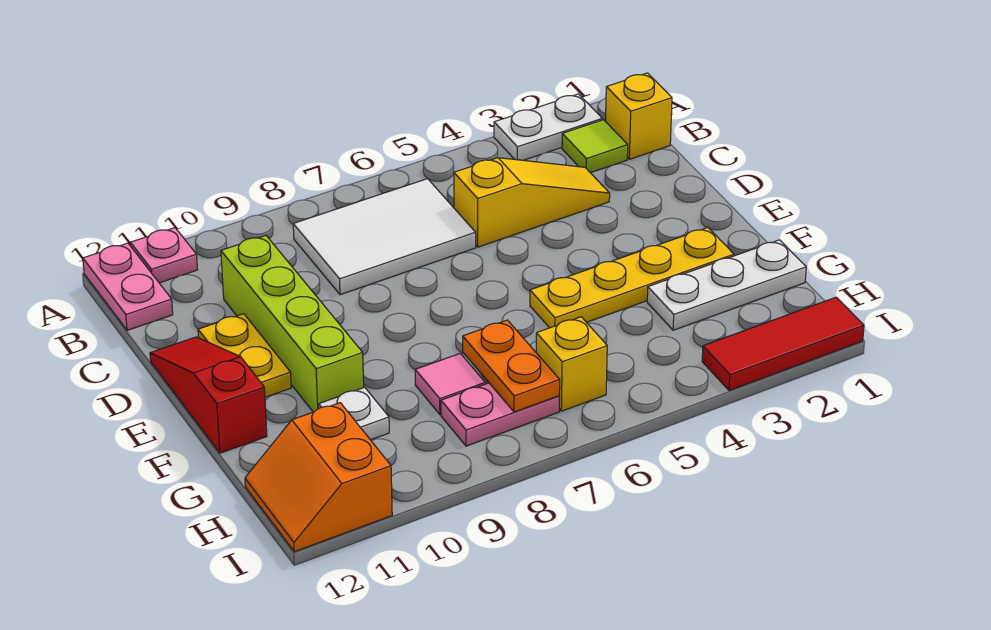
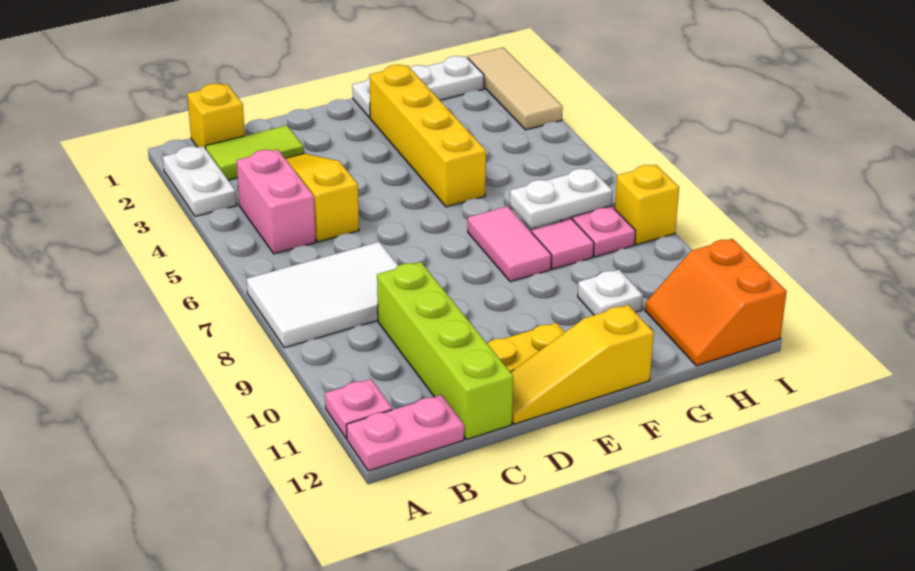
lime tile B2 level 1 -> lime tile B2:C2 level 1
none -> pink brick B4:B5 level 1
white tile B6:C8 level 1 -> white tile A7:C8 level 1
lime brick C10:F10 level 1 -> lime brick C9:C12 level 1
red slope D12:F12 level 1 top F -> yellow slope D12:F12 level 1 top F
yellow plate F2:F5 level 1 -> yellow brick F2:F5 level 1
none -> pink tile F7:F8 level 1
white plate G1:G3 level 1 -> white plate F1:H1 level 1
orange plate G7:H7 level 2 -> white plate G7:H7 level 2
yellow brick H6 level 1 -> yellow brick I8 level 1
orange slope H11:I12 level 1 top 11 -> orange slope H11:I12 level 1 top I
red tile I1:I3 level 1 -> tan tile I1:I3 level 1

